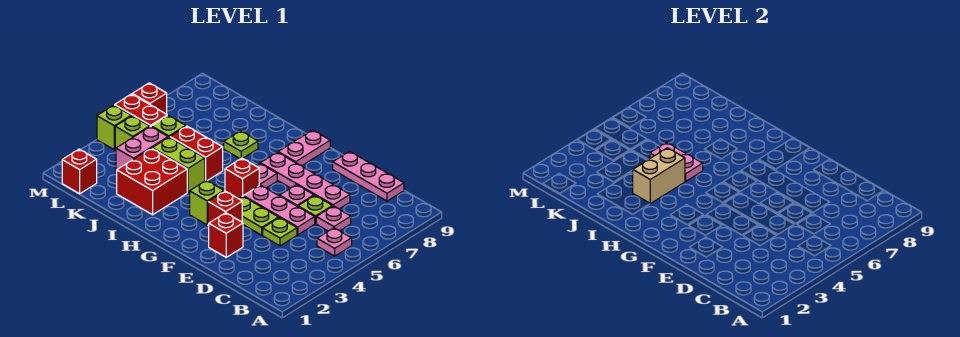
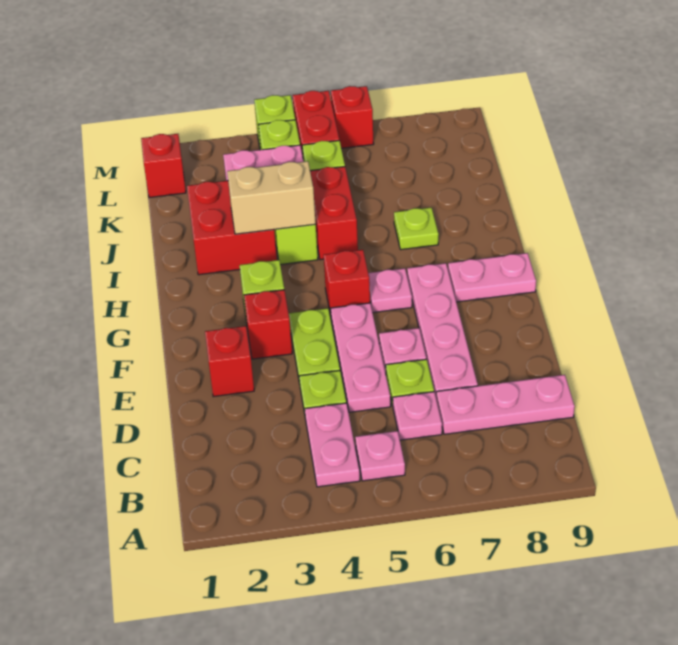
pink plate C9:E9 level 1 -> pink plate C7:C9 level 1
pink plate I5:J5 level 2 -> pink plate B4:C4 level 1

